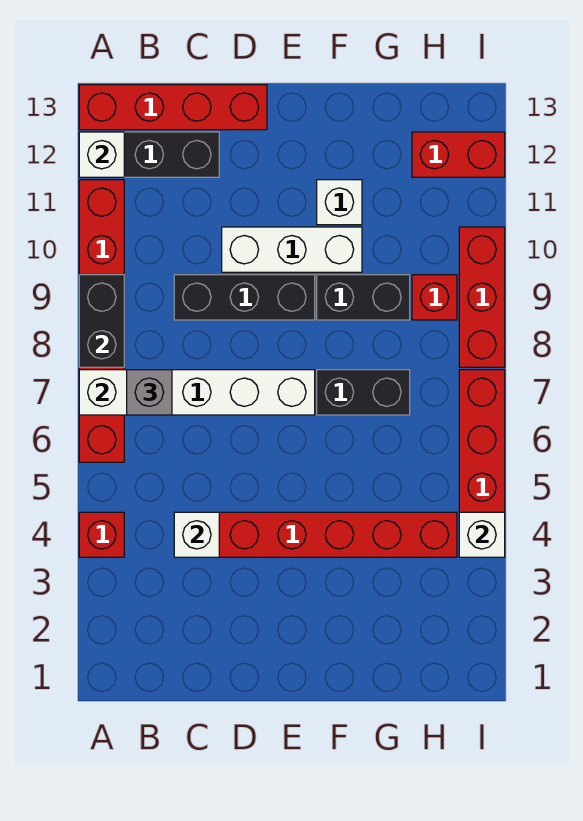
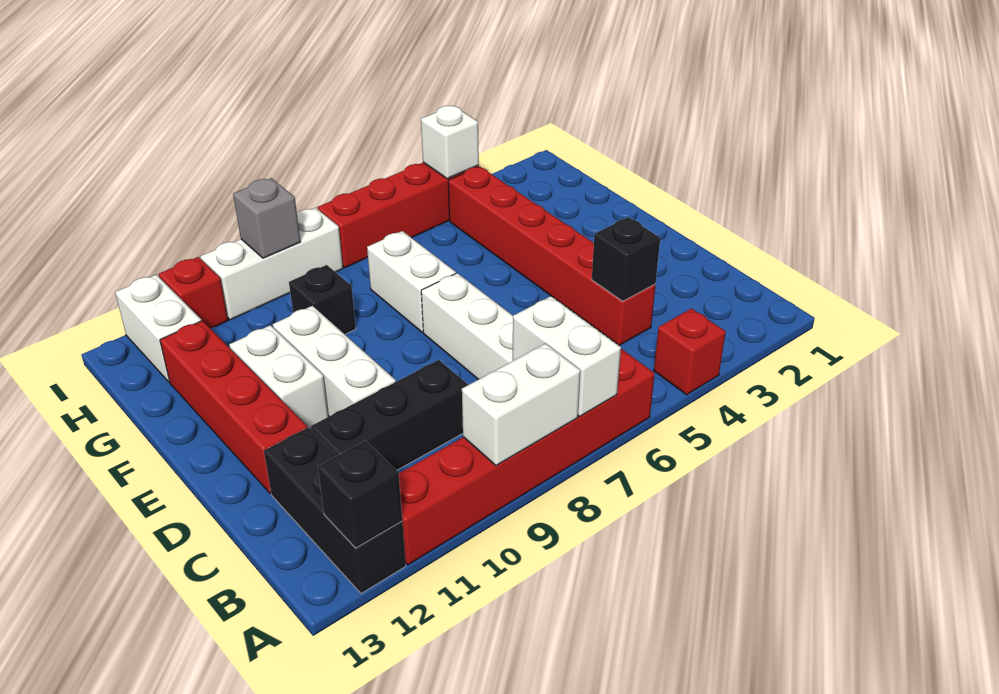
black brick A8:A9 level 2 -> white brick A8:A9 level 2
white brick A12 level 2 -> black brick A12 level 2
red brick A13:D13 level 1 -> red brick D12:G12 level 1
grey brick B7 level 3 -> grey brick I9 level 2
white brick C4 level 2 -> black brick C4 level 2
black brick C9:E9 level 1 -> black brick C9:C11 level 1
black brick F7:G7 level 1 -> white brick F7:G7 level 1
black brick F9:G9 level 1 -> black brick G9 level 1
white brick F11 level 1 -> white brick E11:F11 level 1
red brick H9 level 1 -> red brick I11 level 1
red brick H12:I12 level 1 -> white brick H12:I12 level 1
red brick I8:I10 level 1 -> white brick I8:I10 level 1

